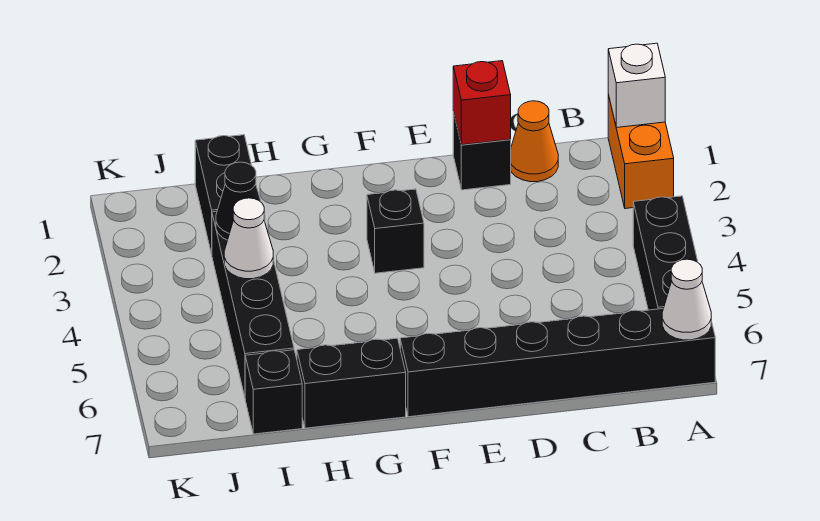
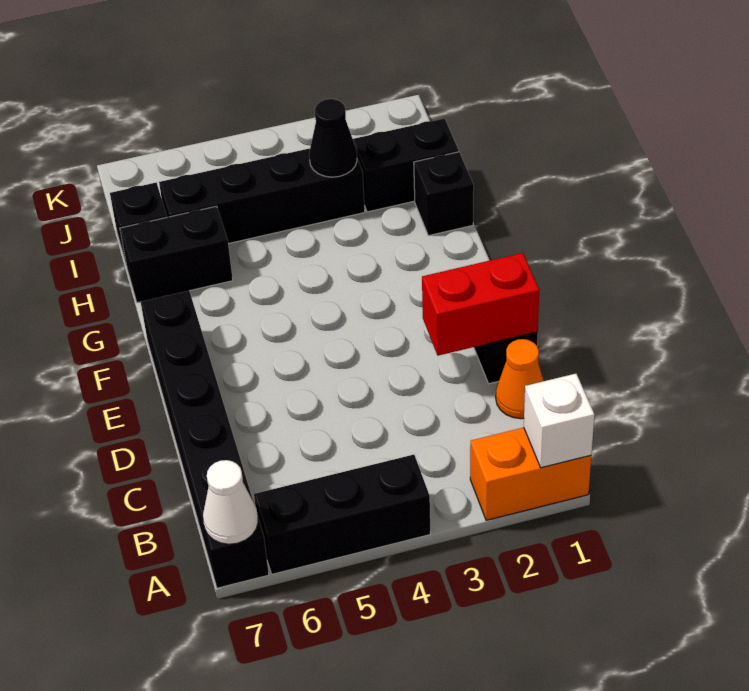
red brick D1 level 2 -> red brick D1:D2 level 2
black brick F3 level 1 -> black brick H1 level 1
black brick G7:H7 level 1 -> black brick H6:H7 level 1
white cone I4 level 2 -> none

